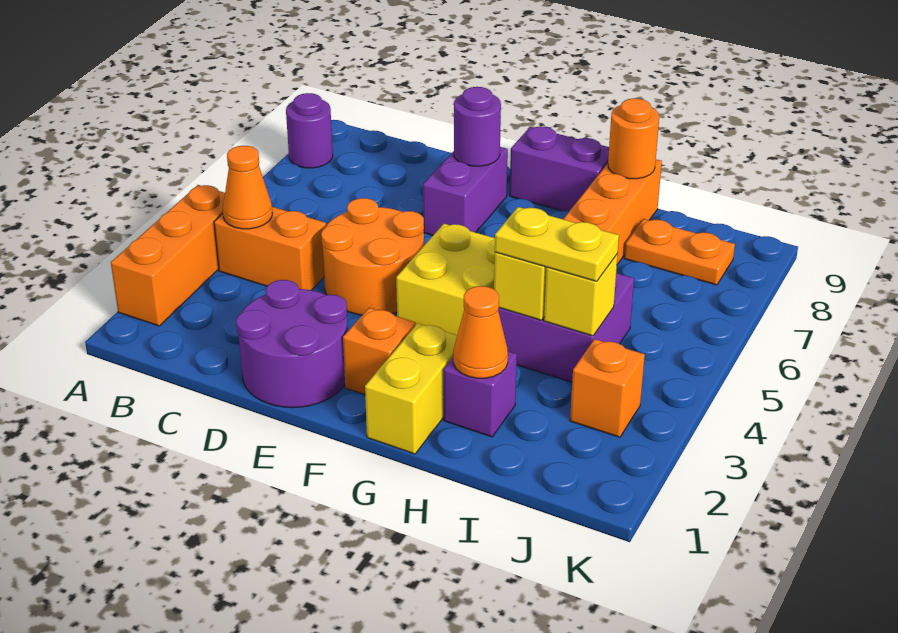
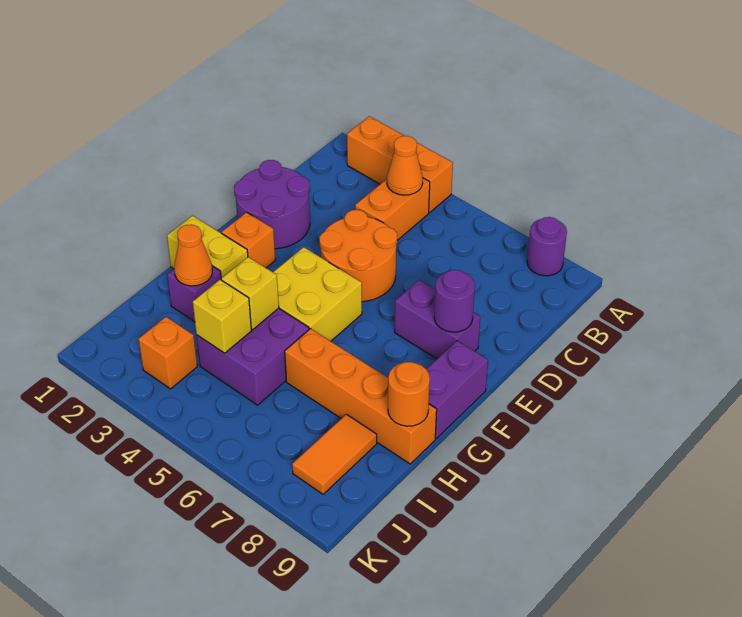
yellow plate H4:I4 level 3 -> none
orange plate I8:J8 level 1 -> orange tile I8:J8 level 1

